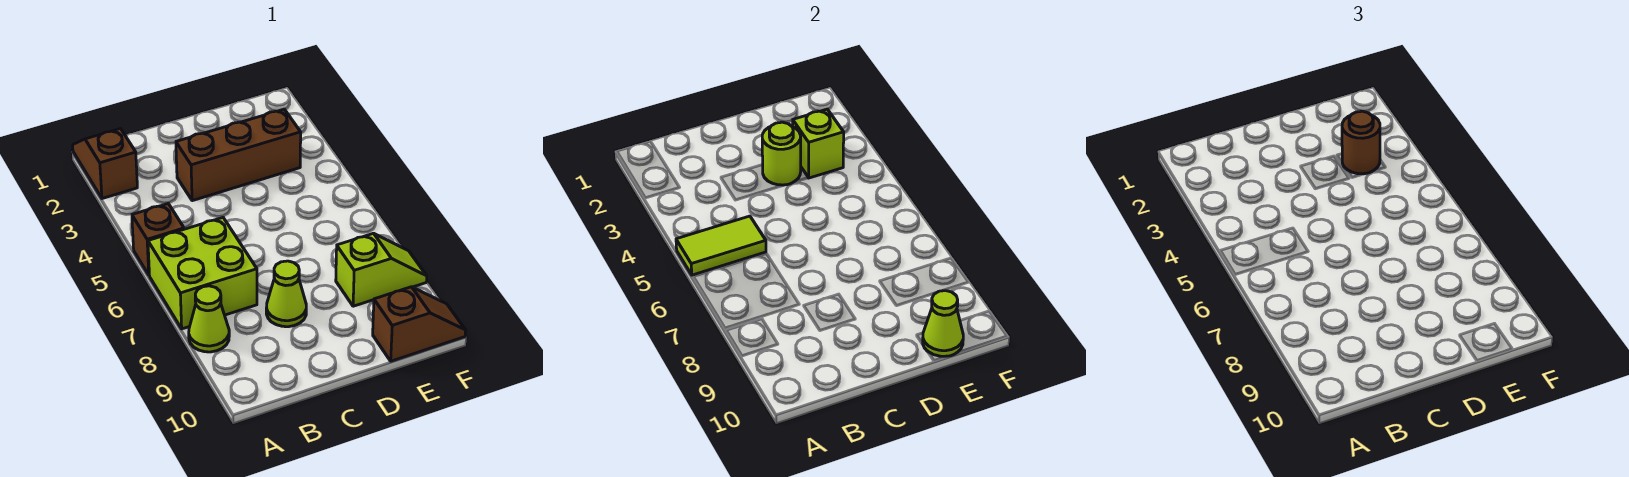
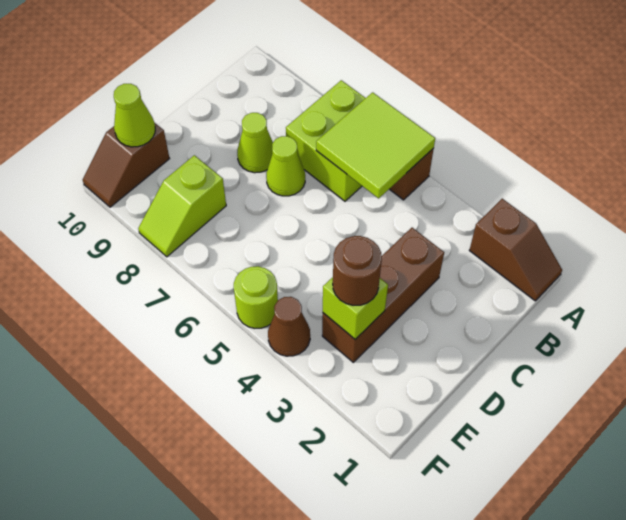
lime tile A5:B5 level 2 -> lime tile A5:B6 level 2
lime cone A8 level 1 -> lime cone C7 level 1
lime round brick D3 level 2 -> lime round brick F5 level 1
none -> brown cone F4 level 1

